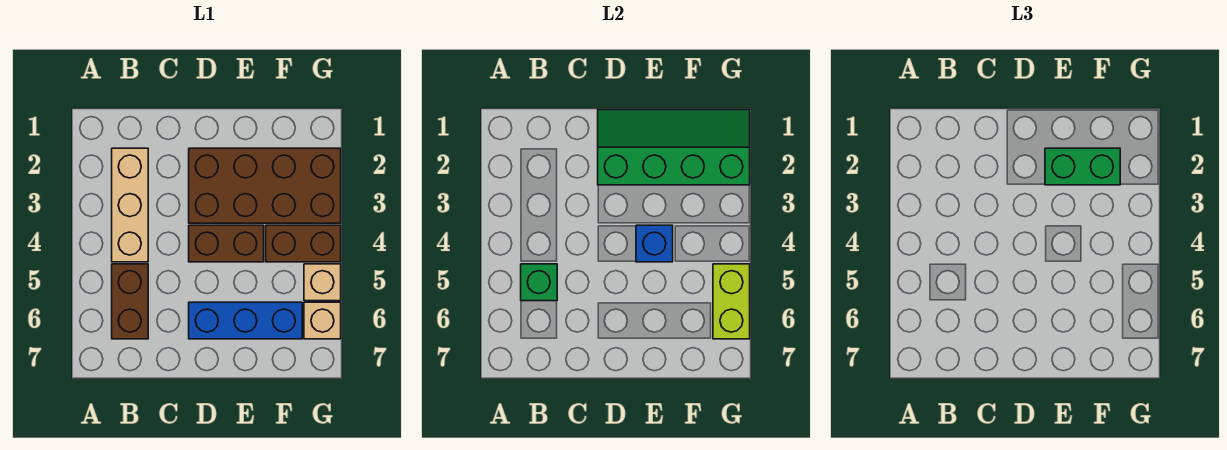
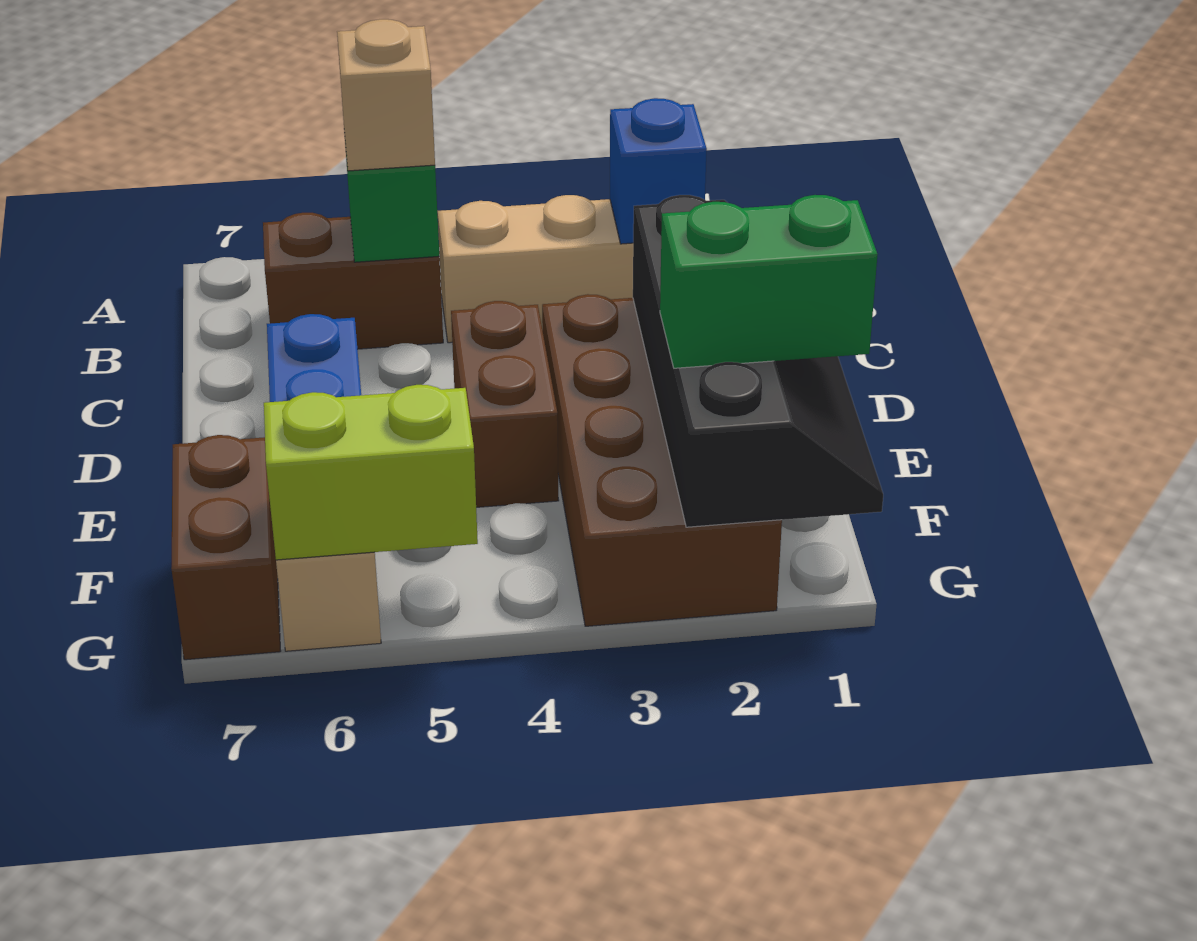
green slope D1:G2 level 2 top 2 -> black slope D1:G2 level 2 top 2
green brick E2:F2 level 3 -> green brick F1:F2 level 3
blue brick E4 level 2 -> blue brick B2 level 2
brown brick F4:G4 level 1 -> brown brick F7:G7 level 1
tan brick G5 level 1 -> tan brick B5 level 3

